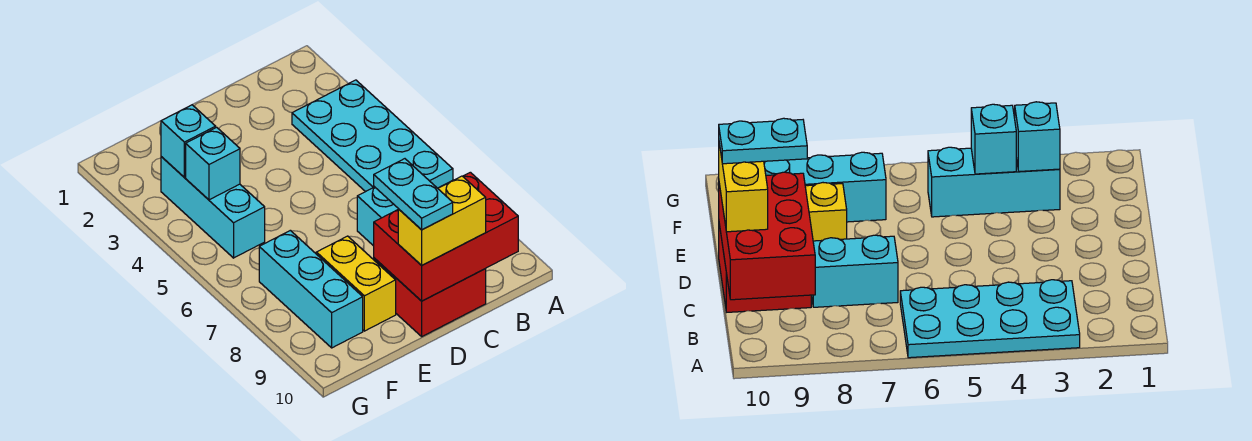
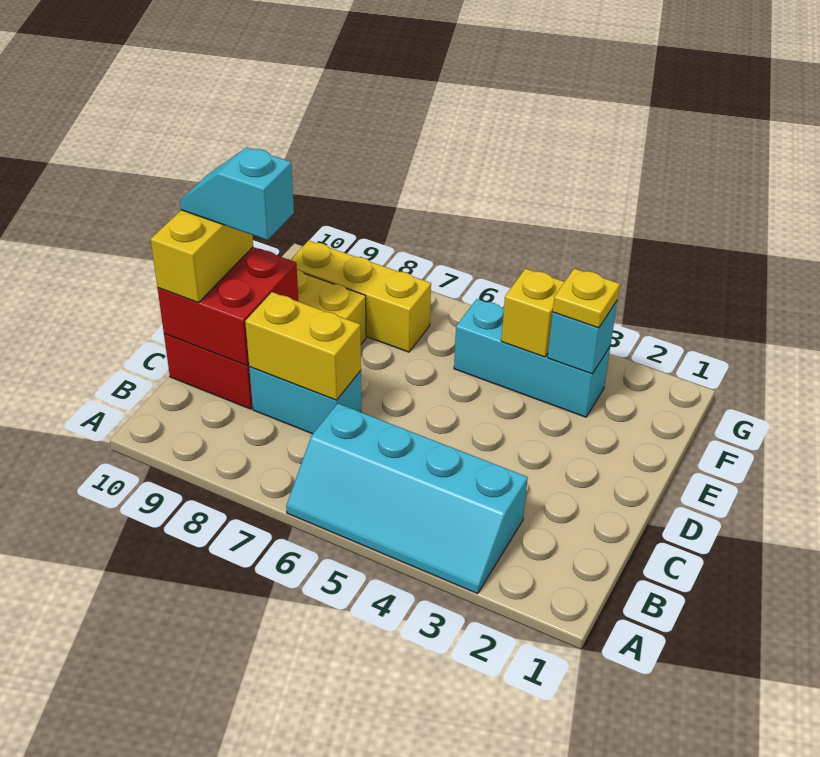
cyan plate A3:B6 level 1 -> cyan slope A3:B6 level 1 top B
red brick B9:D10 level 2 -> red brick C9:D10 level 2
none -> yellow brick C7:C8 level 2
cyan plate D9:D10 level 4 -> cyan slope D9:D10 level 4 top 9
none -> yellow plate F3 level 3
cyan brick F4 level 2 -> yellow brick F4 level 2
cyan brick F7:F9 level 1 -> yellow brick F7:F9 level 1

